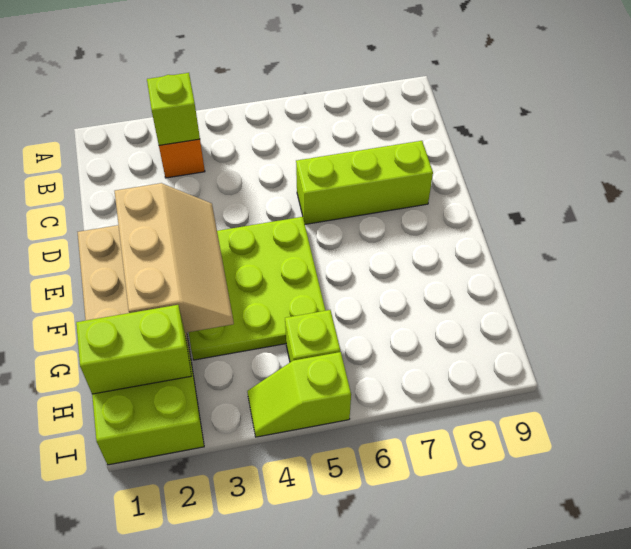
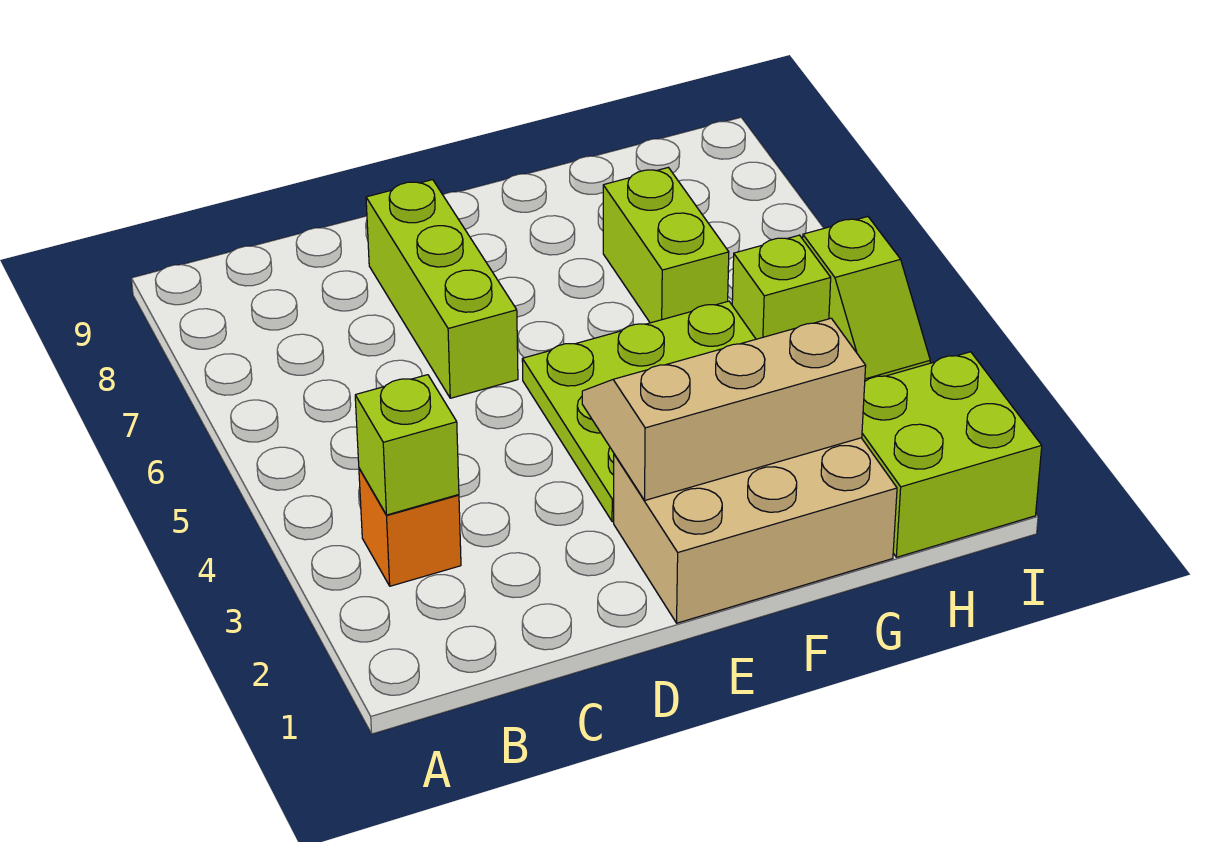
lime brick H1:H2 level 2 -> lime brick G6:G7 level 1

